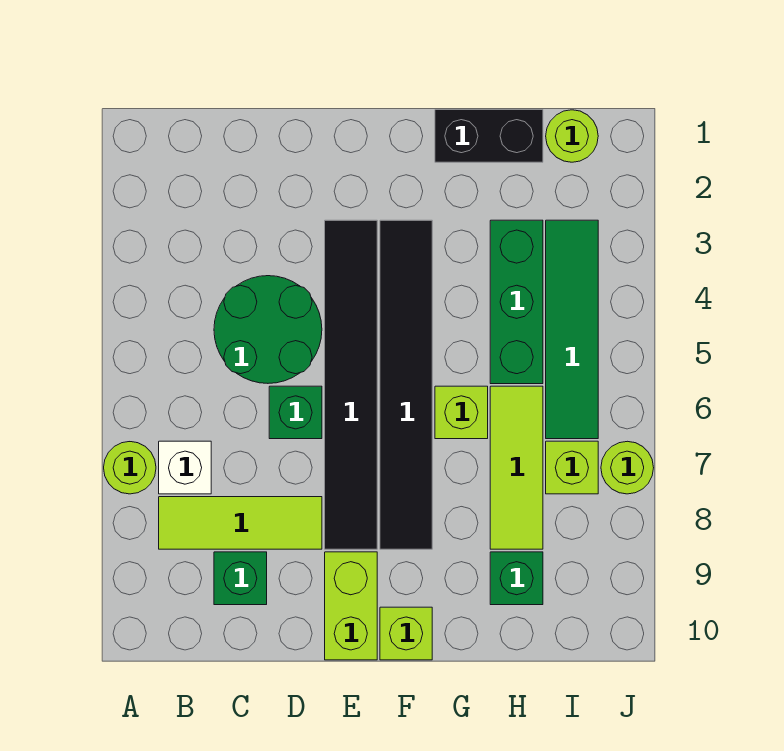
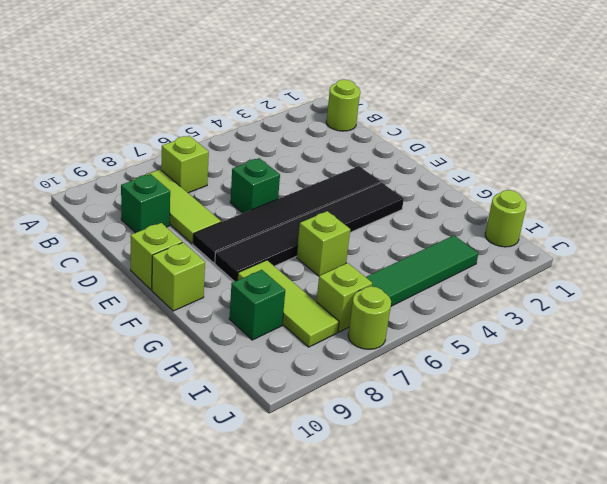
lime round brick A7 level 1 -> lime round brick B1 level 1
white brick B7 level 1 -> lime brick B7 level 1
green round brick C4:D5 level 1 -> none
lime brick E9:E10 level 1 -> lime brick E10 level 1
black brick G1:H1 level 1 -> none
green brick H3:H5 level 1 -> none
lime tile H6:H8 level 1 -> lime tile G8:I8 level 1

